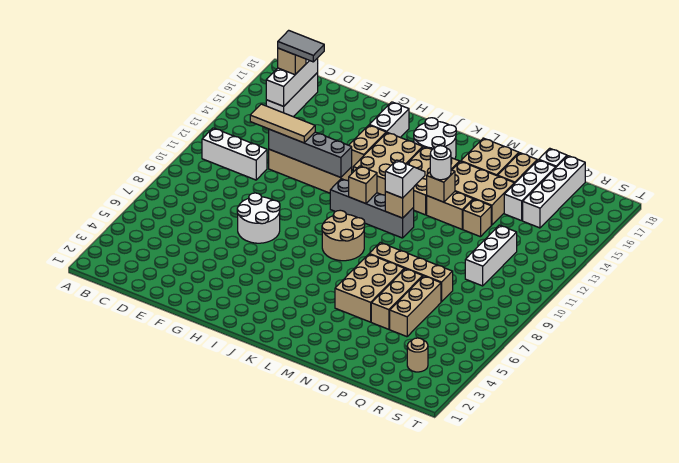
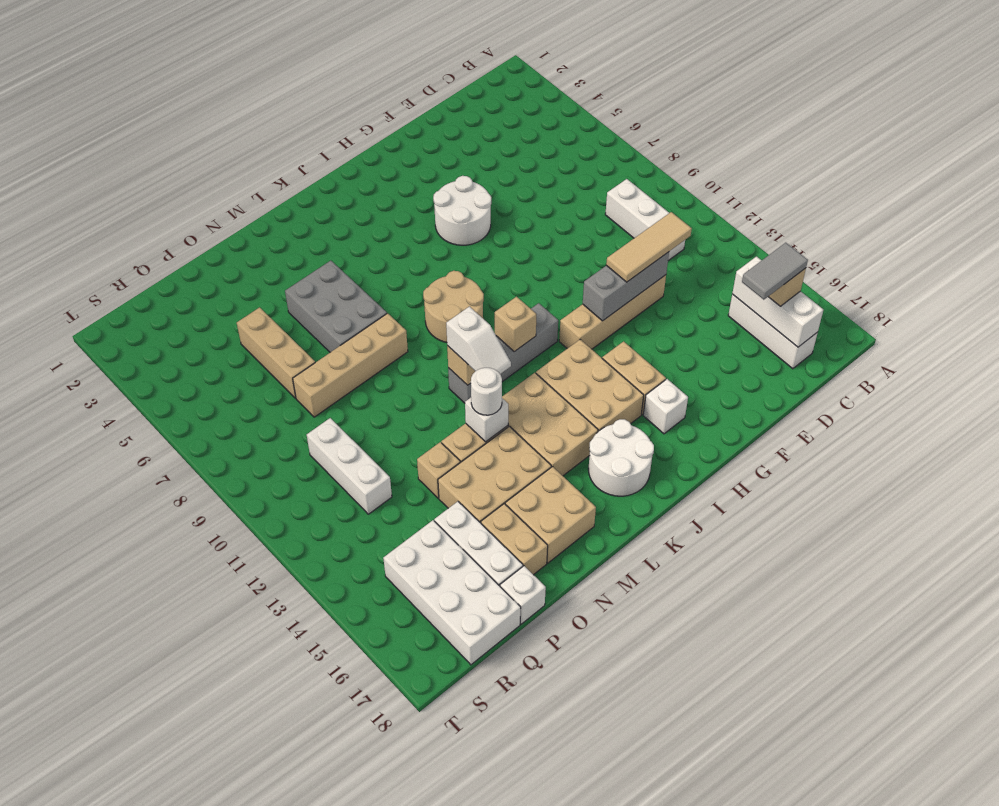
white brick B11:D11 level 1 -> white brick C9:C11 level 1
grey brick E12:H12 level 2 -> grey brick E12:G12 level 2
white round brick F7:G8 level 1 -> white round brick G5:H6 level 1
white brick H16:H17 level 1 -> white brick H16 level 1
tan brick M5:N7 level 1 -> grey brick M5:N7 level 1
tan brick M13 level 2 -> white brick M13 level 2
tan brick O5:O7 level 1 -> none
white brick Q15:Q18 level 1 -> white brick Q15:R18 level 1
tan round brick R3 level 1 -> none

